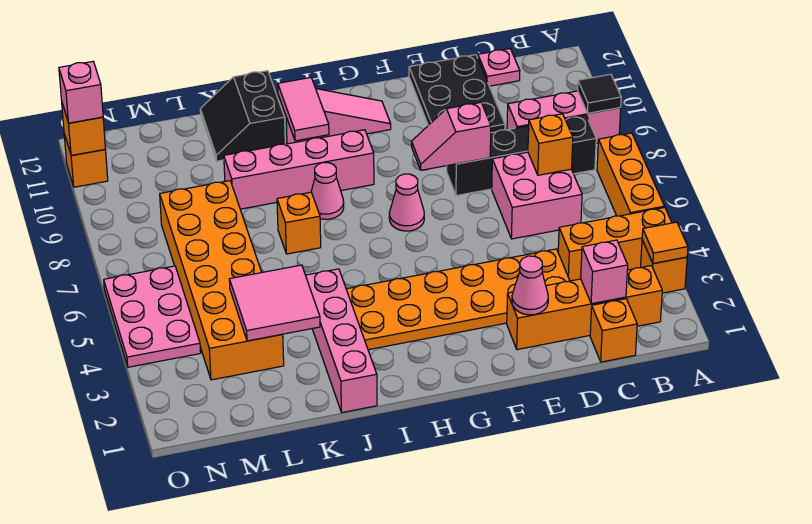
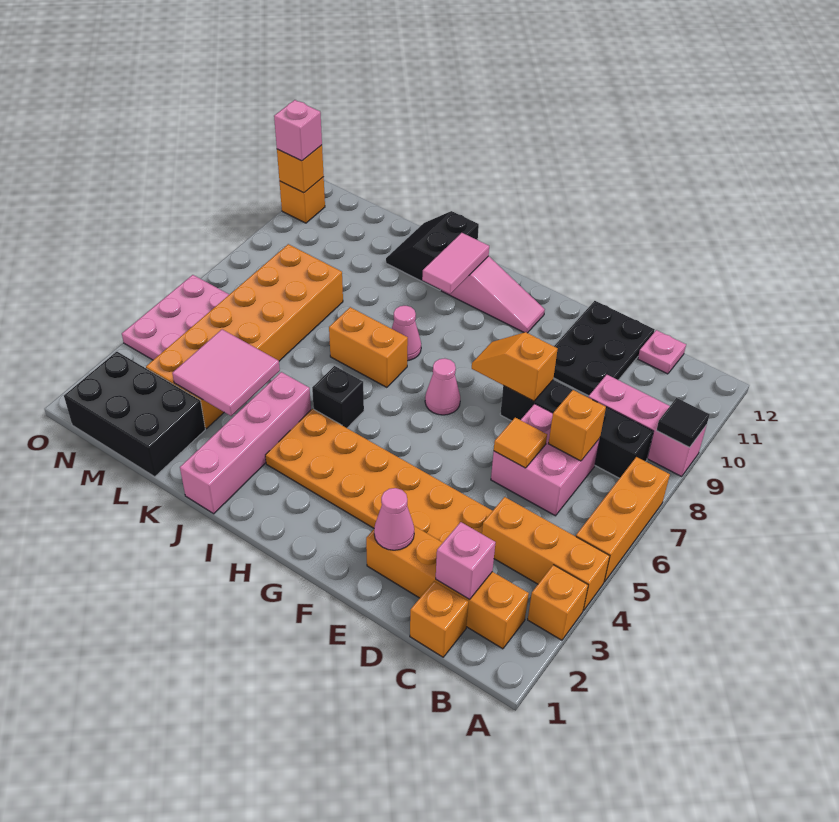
orange tile A3 level 2 -> orange tile D6 level 2
pink slope E8:F8 level 2 top E -> orange slope E8:F8 level 2 top E
pink brick H9:K9 level 1 -> none
none -> black brick I5 level 1
orange brick J7 level 1 -> orange brick I7:J7 level 1
none -> black brick L1:N2 level 1

